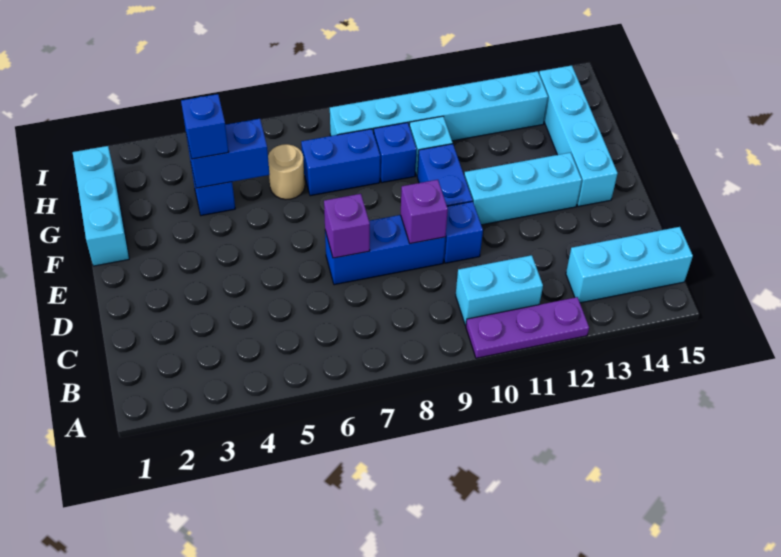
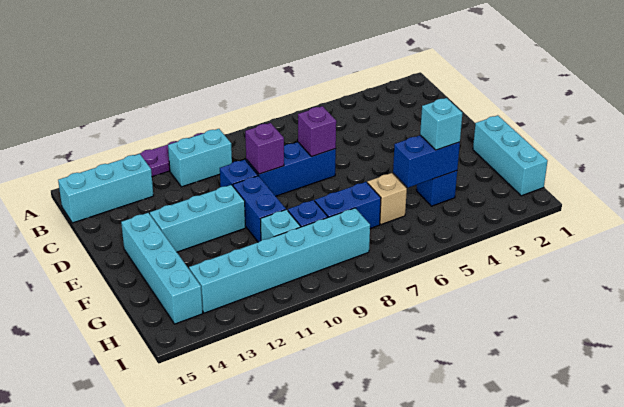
blue brick G4 level 3 -> cyan brick G4 level 3
tan round brick G6 level 1 -> tan brick G6 level 1

